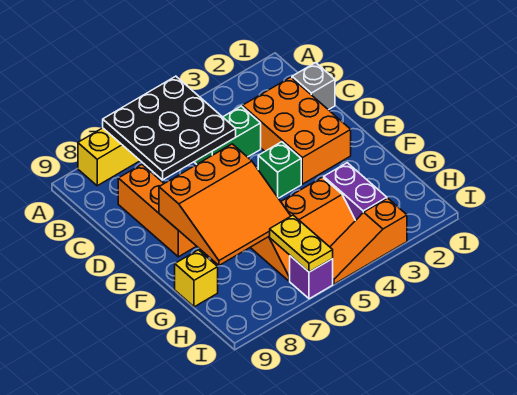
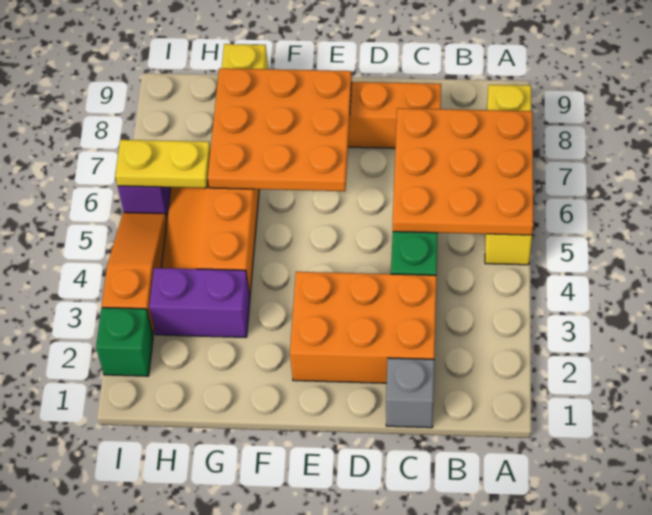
black plate A5:C7 level 2 -> orange plate A5:C7 level 2
green brick E4 level 1 -> green brick I2 level 1
orange slope E6:G8 level 2 top E -> orange plate E6:G8 level 2

